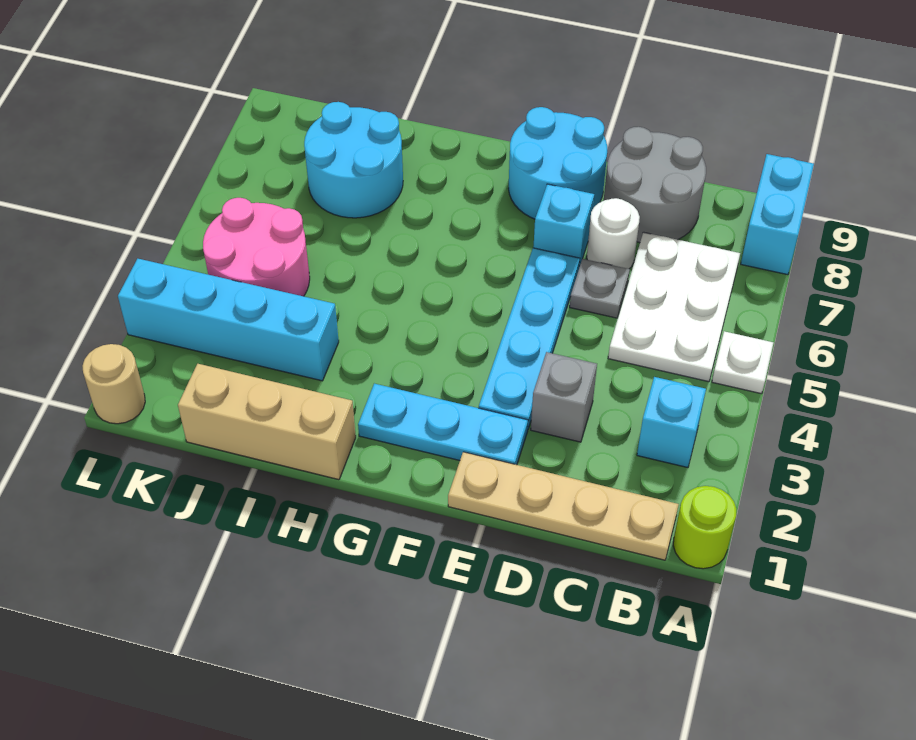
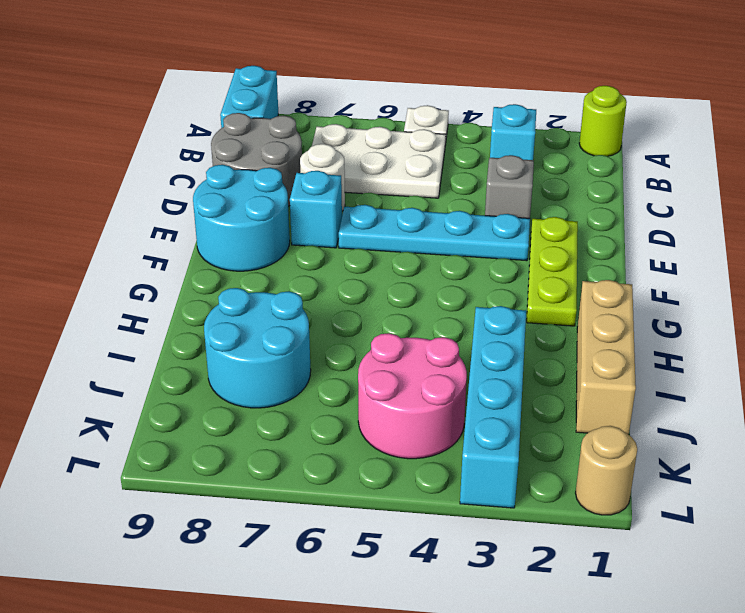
cyan brick A8:A9 level 1 -> cyan brick A9:B9 level 1
tan plate B1:E1 level 1 -> none
grey plate D6 level 1 -> none
cyan plate E2:G2 level 1 -> lime plate E2:G2 level 1

